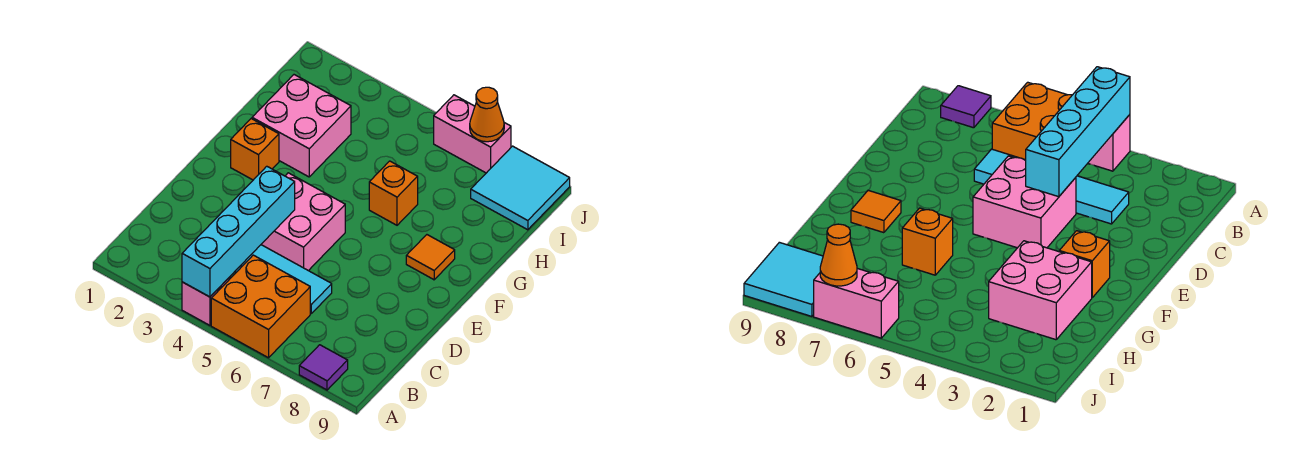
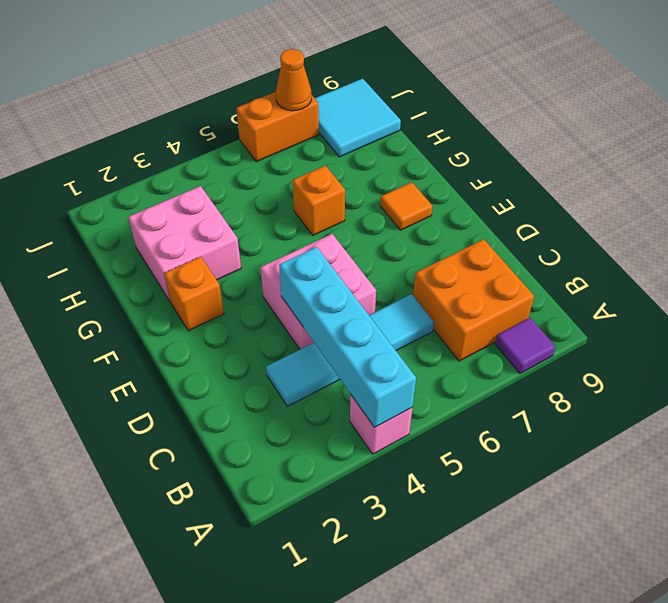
orange brick A5:B6 level 1 -> orange brick B7:C8 level 1
pink brick J6:J7 level 1 -> orange brick J6:J7 level 1

